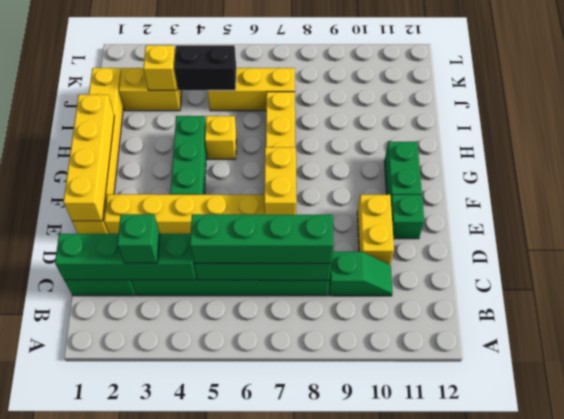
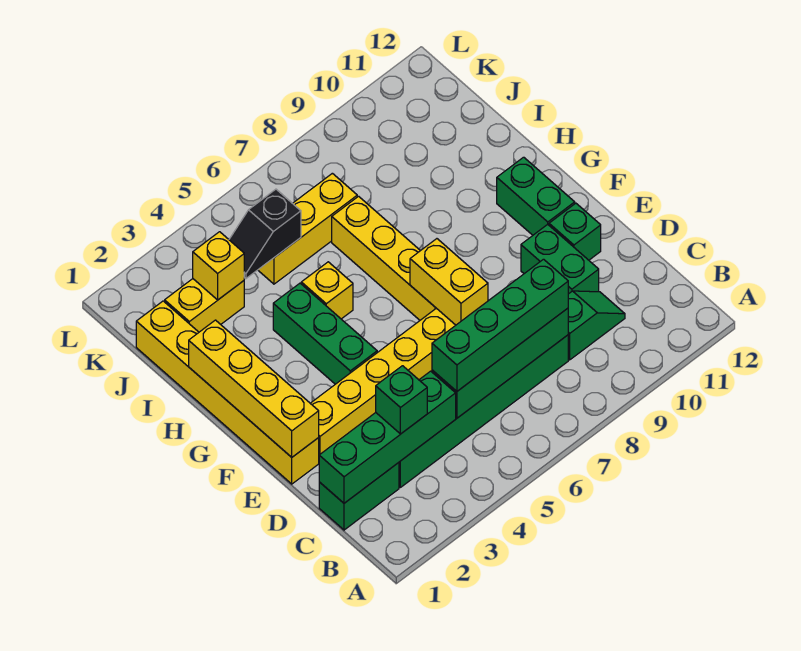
yellow brick D10:E10 level 1 -> green brick D10:E10 level 1
black brick J4:J5 level 2 -> black slope J4:J5 level 2 top 5

